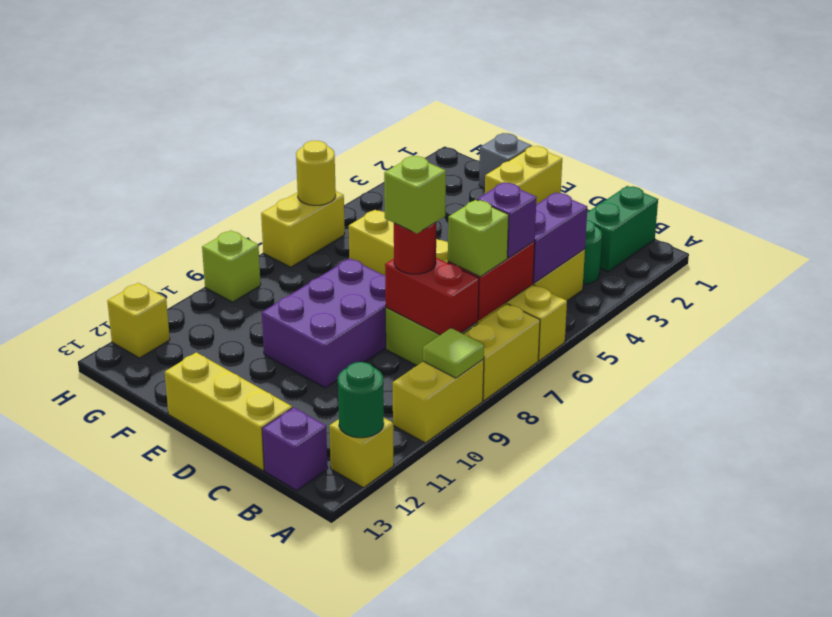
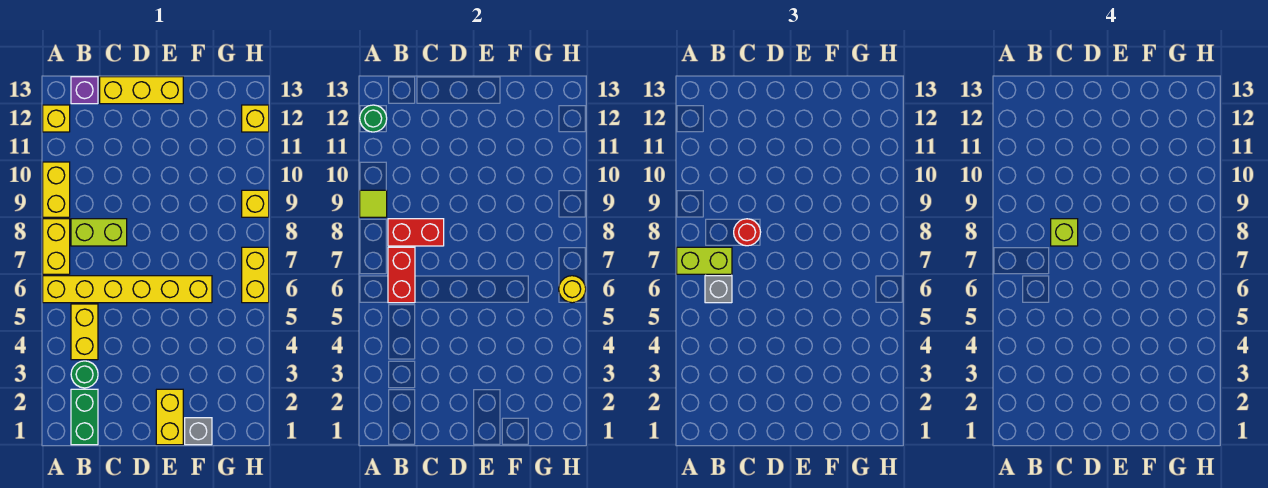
purple brick B4:B5 level 2 -> none
purple brick B6 level 3 -> grey brick B6 level 3
lime brick B7 level 3 -> lime brick A7:B7 level 3
purple brick D8:E10 level 1 -> none
lime brick H9 level 1 -> yellow brick H9 level 1

